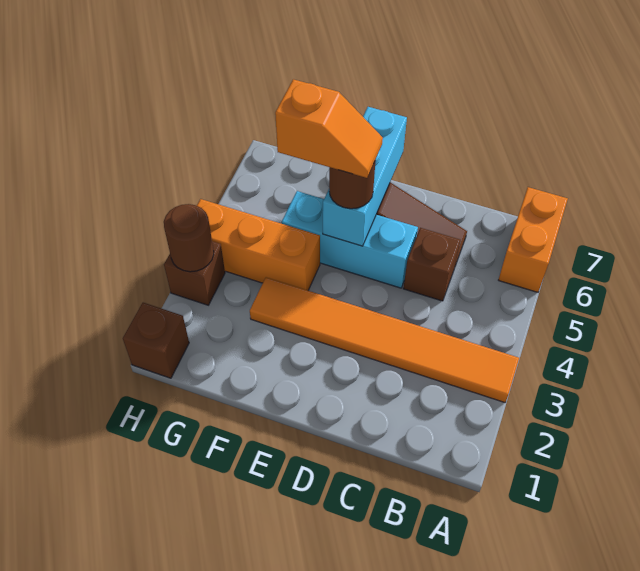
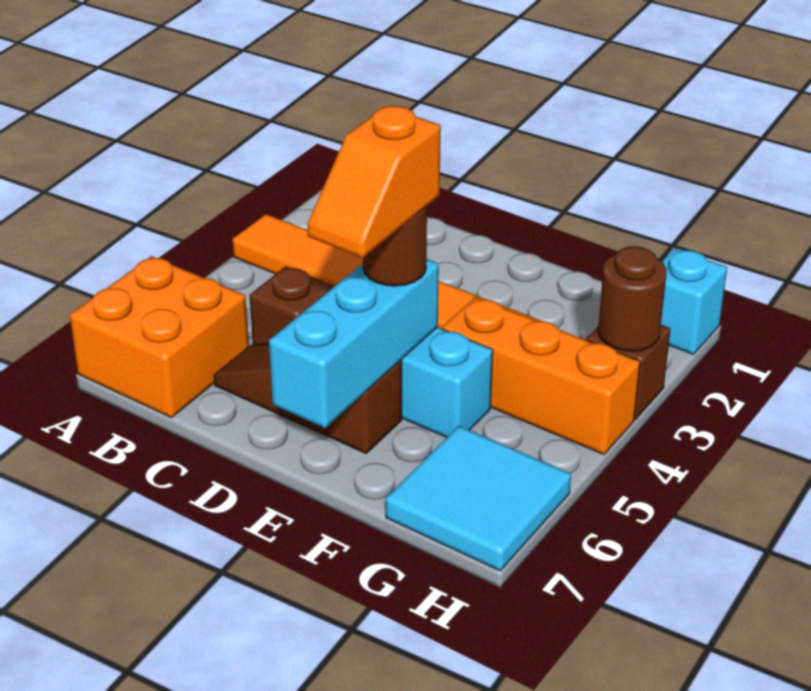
orange brick A6:A7 level 1 -> orange brick A6:B7 level 1
orange slope E5:F5 level 4 top F -> orange slope E5:E6 level 4 top 5
none -> cyan tile G6:H7 level 1
brown brick H1 level 1 -> cyan brick H1 level 1

